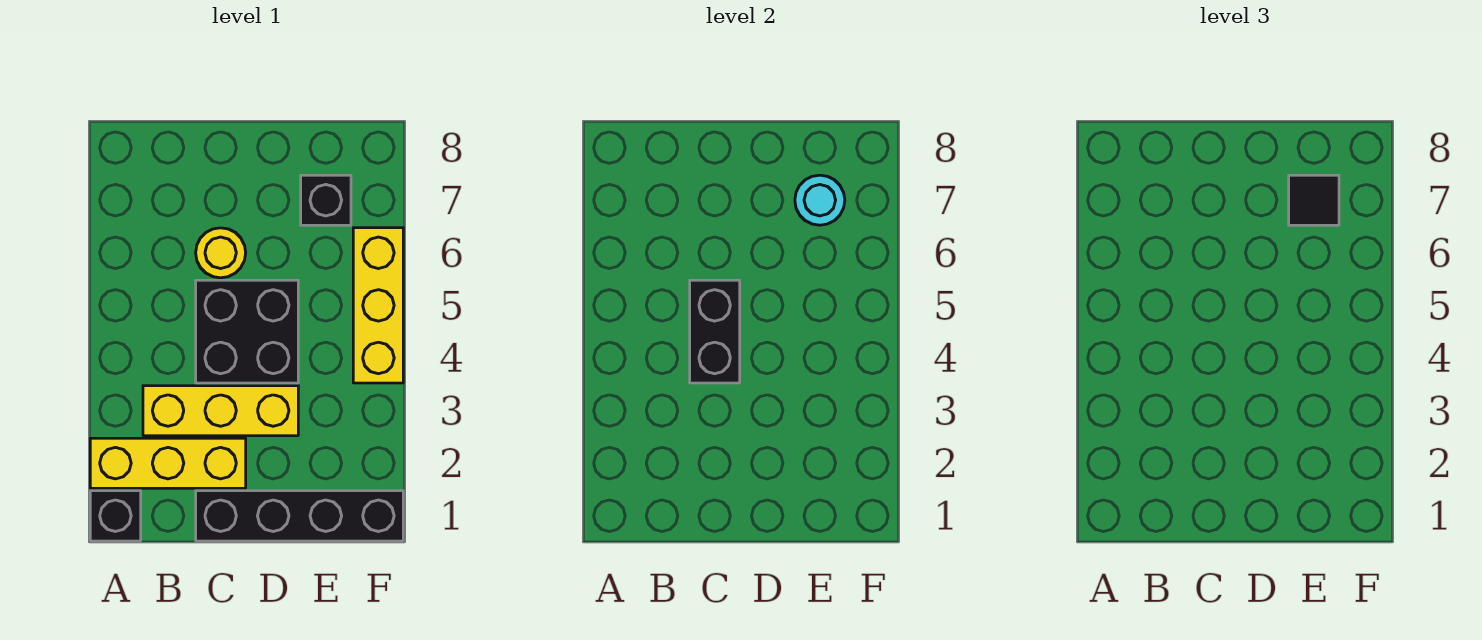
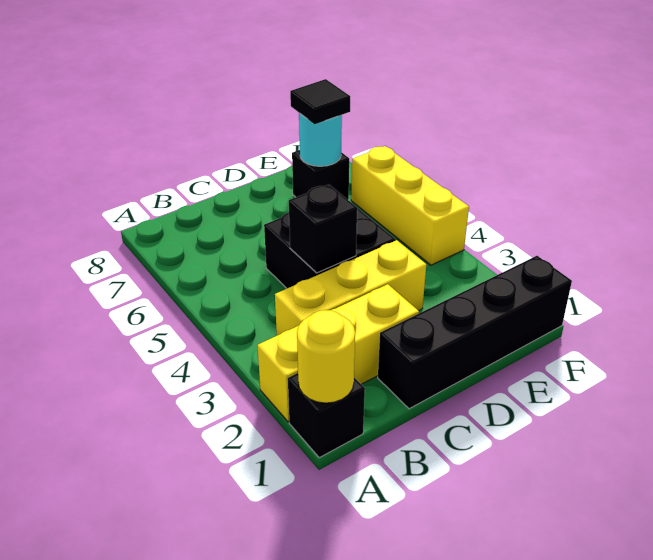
black brick C4:C5 level 2 -> black brick C4 level 2
yellow round brick C6 level 1 -> yellow round brick A1 level 2

